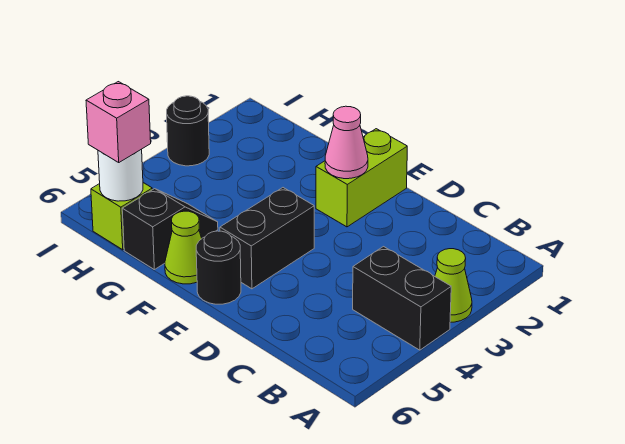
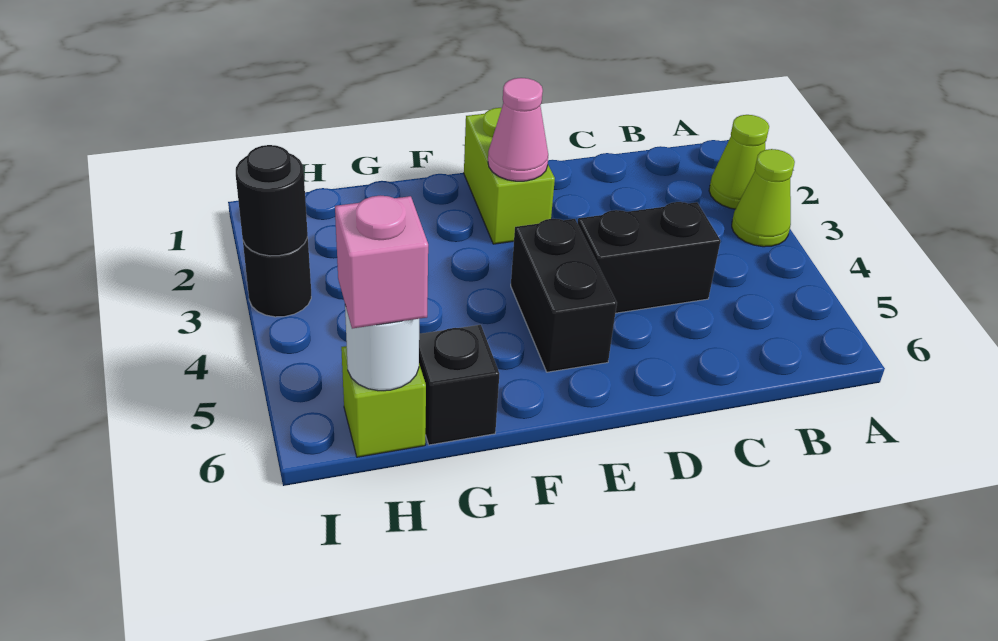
black brick A4:B4 level 1 -> black brick C4:D4 level 1
black round brick E6 level 1 -> black round brick I3 level 2
lime cone F6 level 1 -> lime cone A2 level 1

